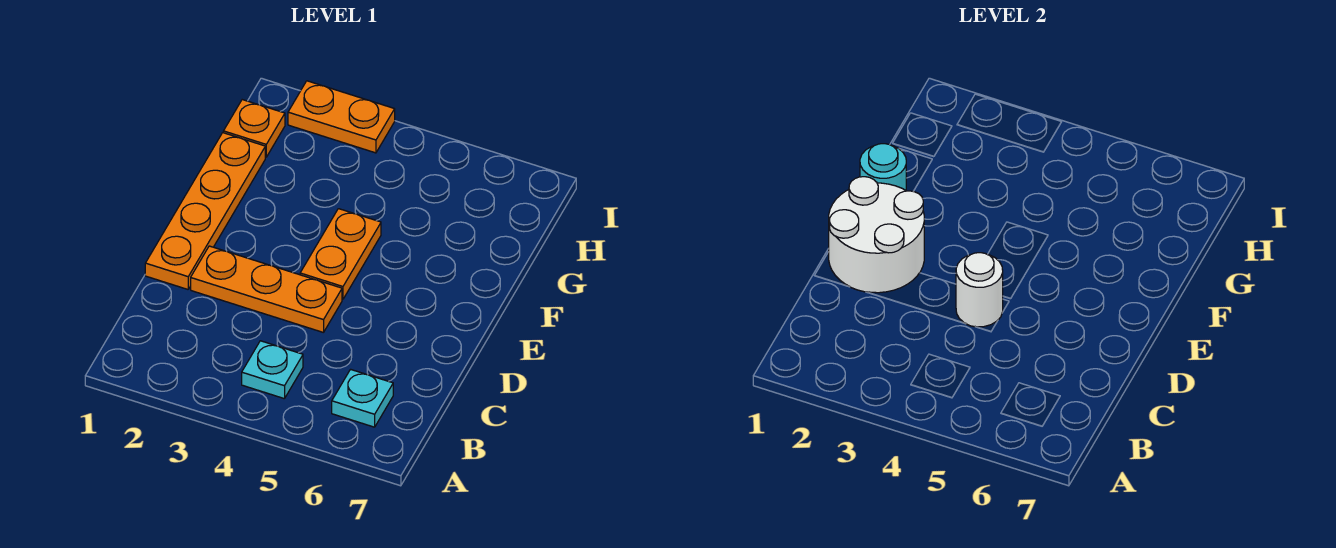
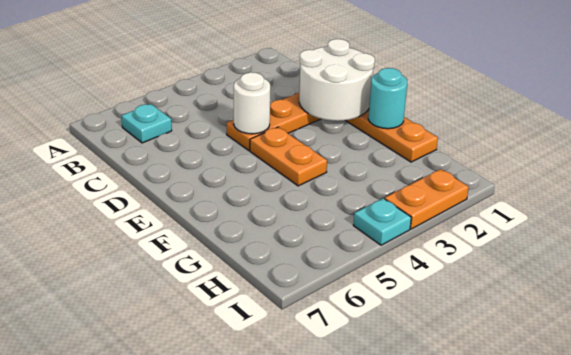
cyan plate B4 level 1 -> cyan plate I4 level 1
orange plate H1 level 1 -> none

